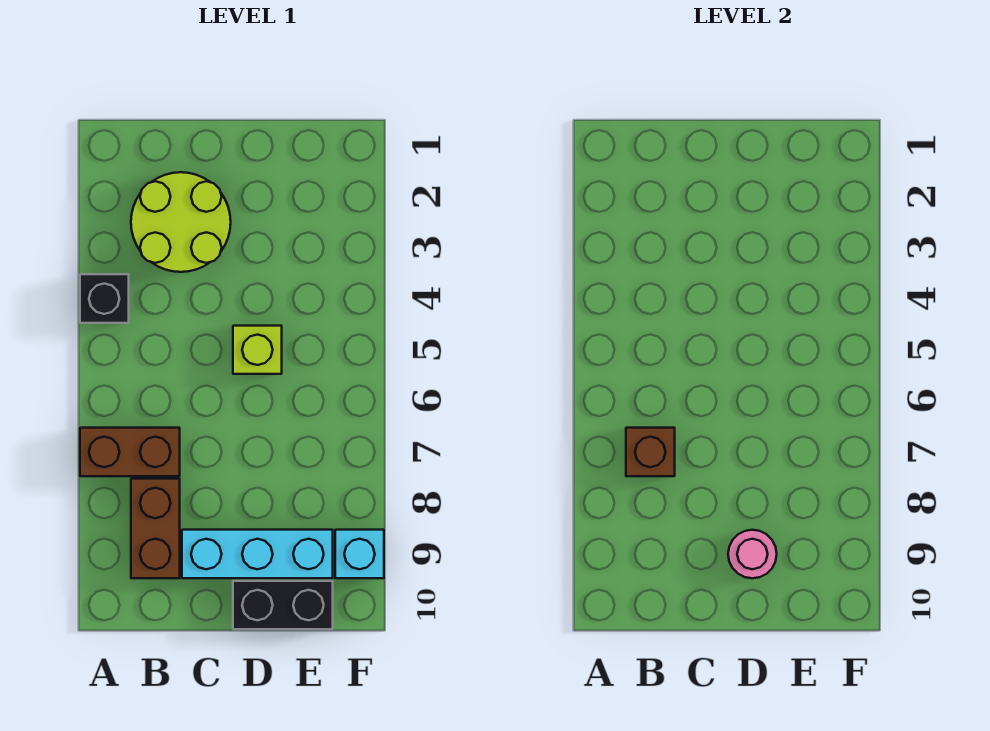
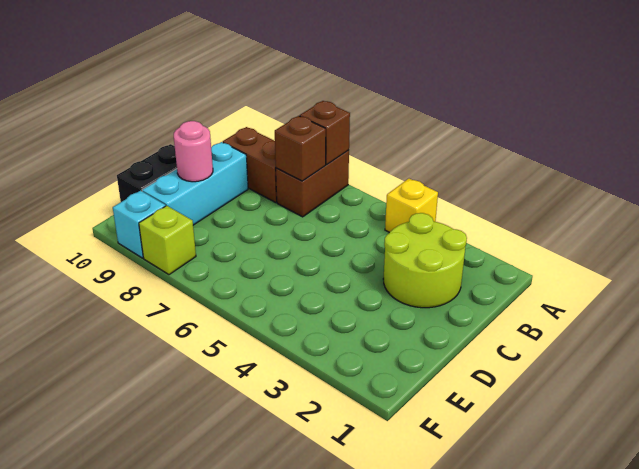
black brick A4 level 1 -> yellow brick A4 level 1
none -> brown brick A7 level 2
lime brick D5 level 1 -> lime brick F8 level 1

